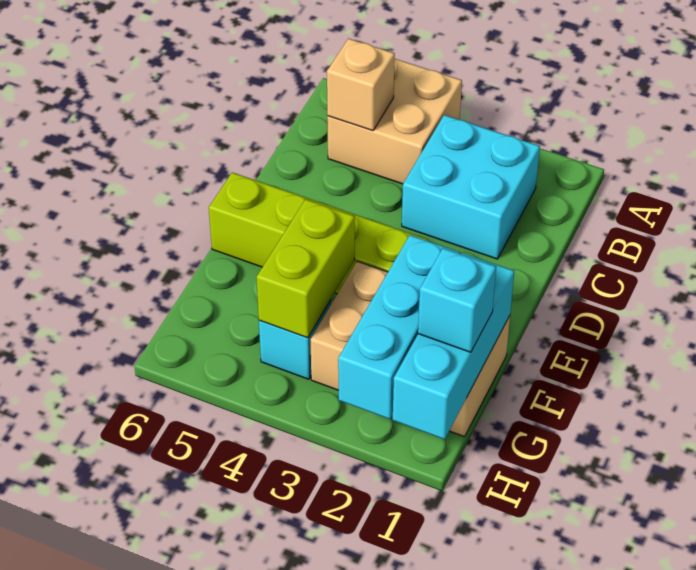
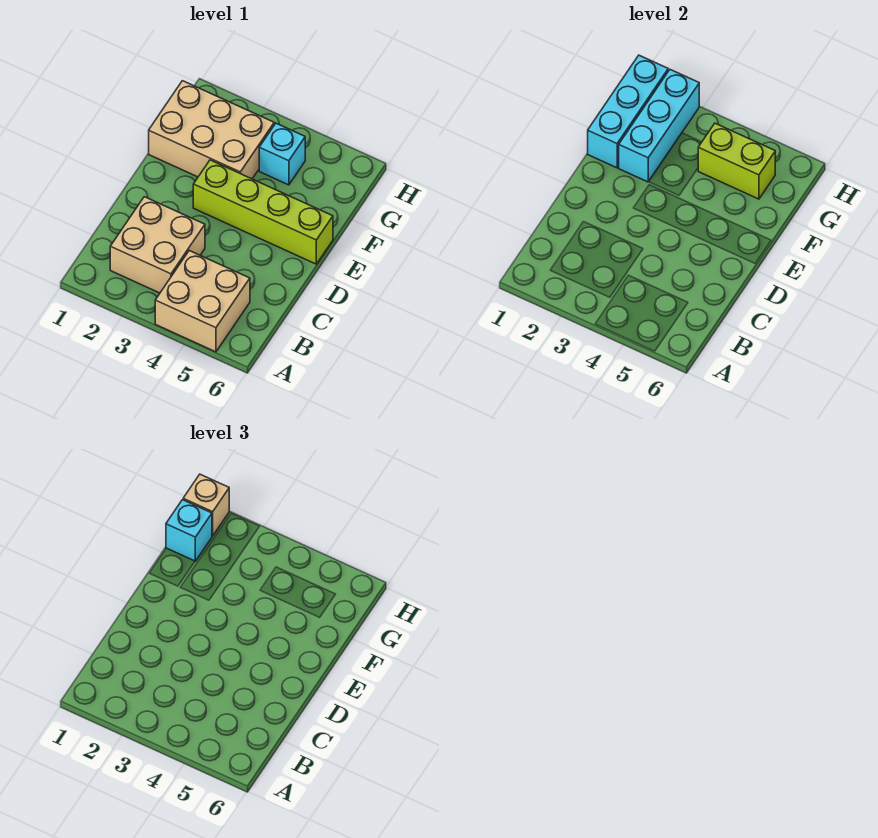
cyan brick B2:C3 level 1 -> tan brick B2:C3 level 1
tan brick B5 level 2 -> tan brick H1 level 3
lime brick F4:G4 level 2 -> lime brick G4:G5 level 2

